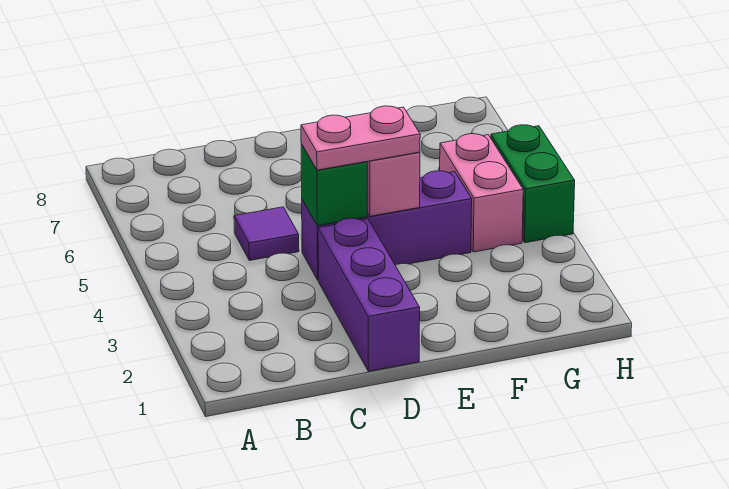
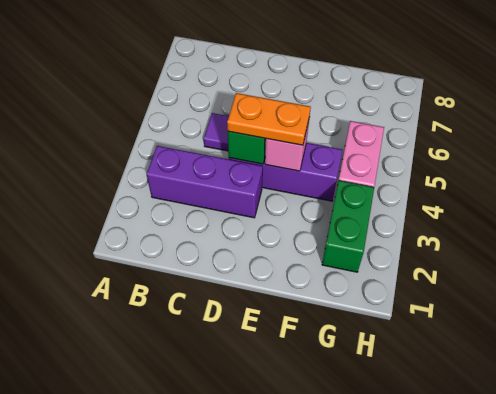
purple brick D1:D3 level 1 -> purple brick B3:D3 level 1
pink plate D4:E4 level 3 -> orange plate D4:E4 level 3
green brick H4:H5 level 1 -> green brick G2:G3 level 1

